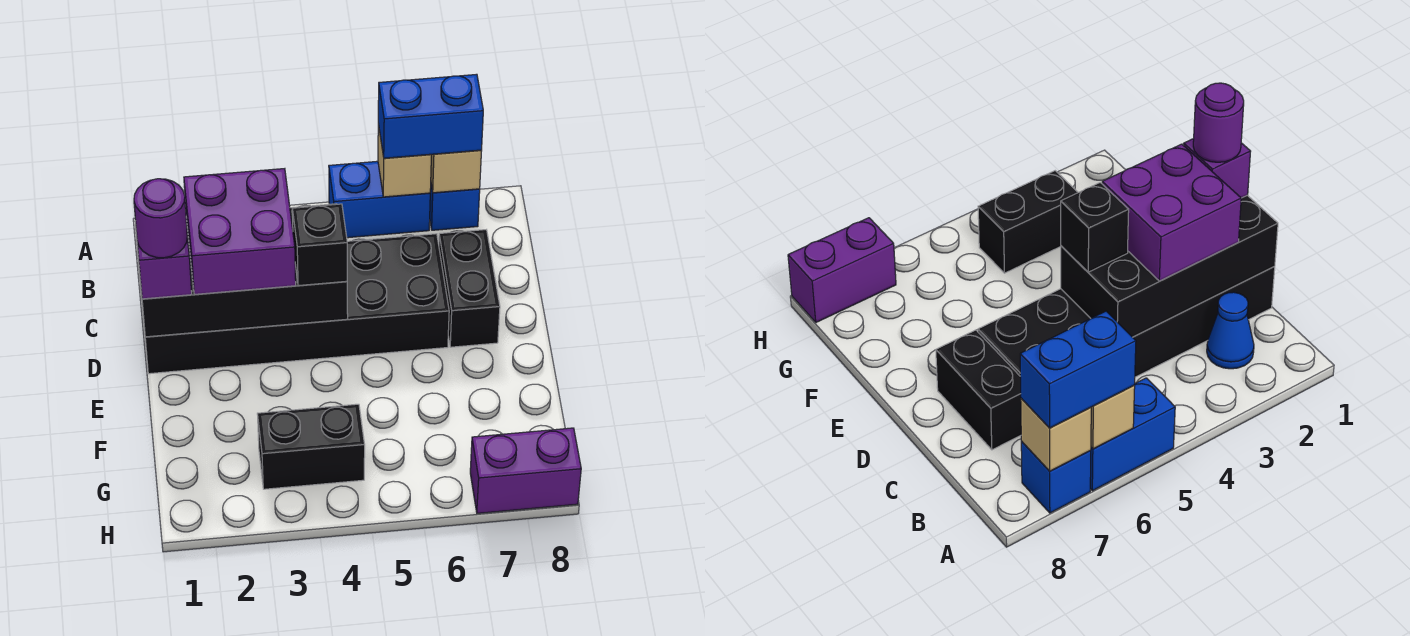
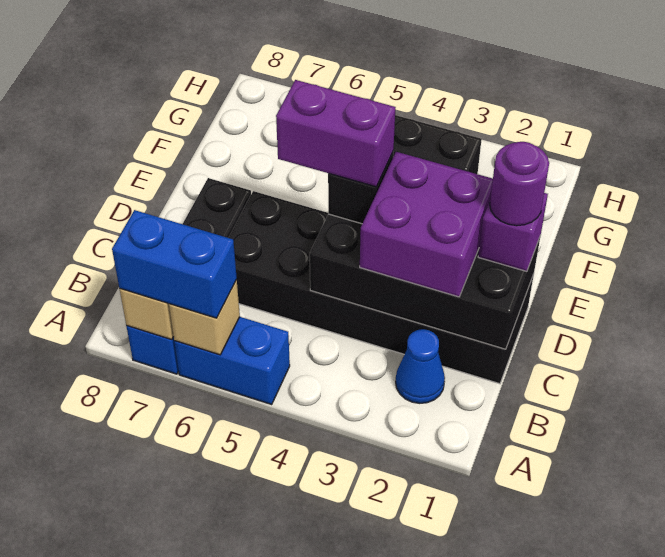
purple brick H7:H8 level 1 -> purple brick D4:D5 level 4

